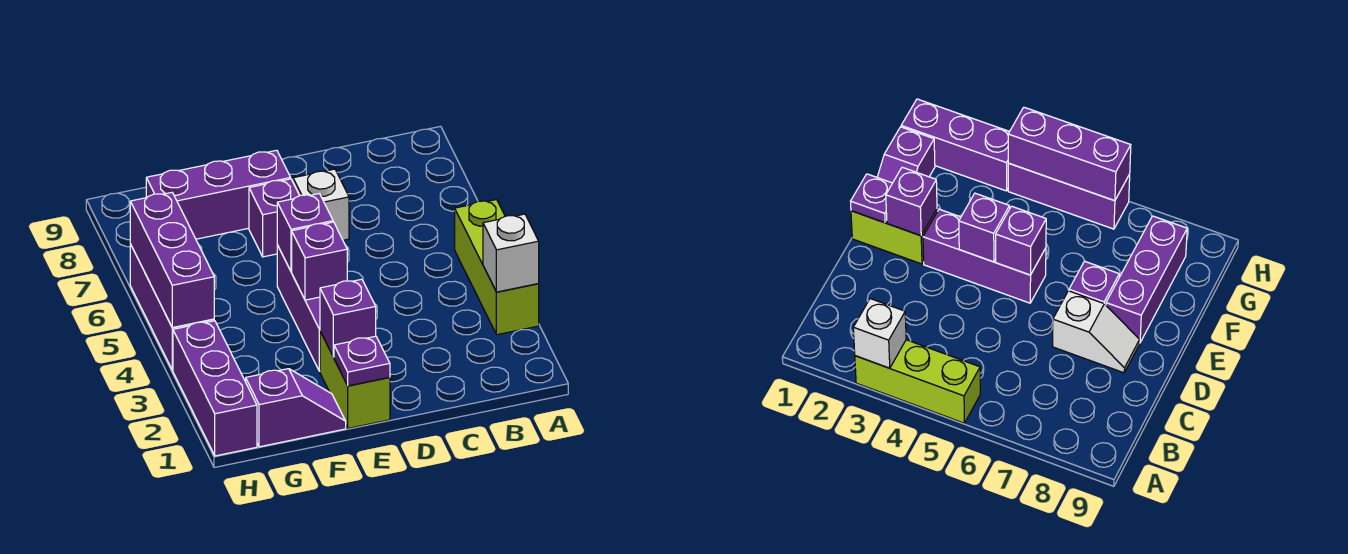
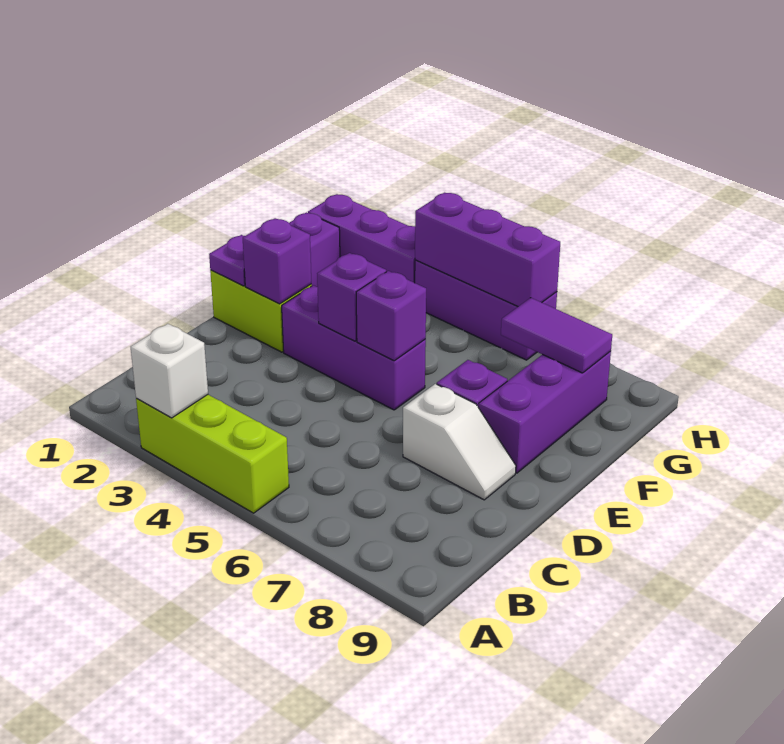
none -> purple tile G7:G8 level 2

